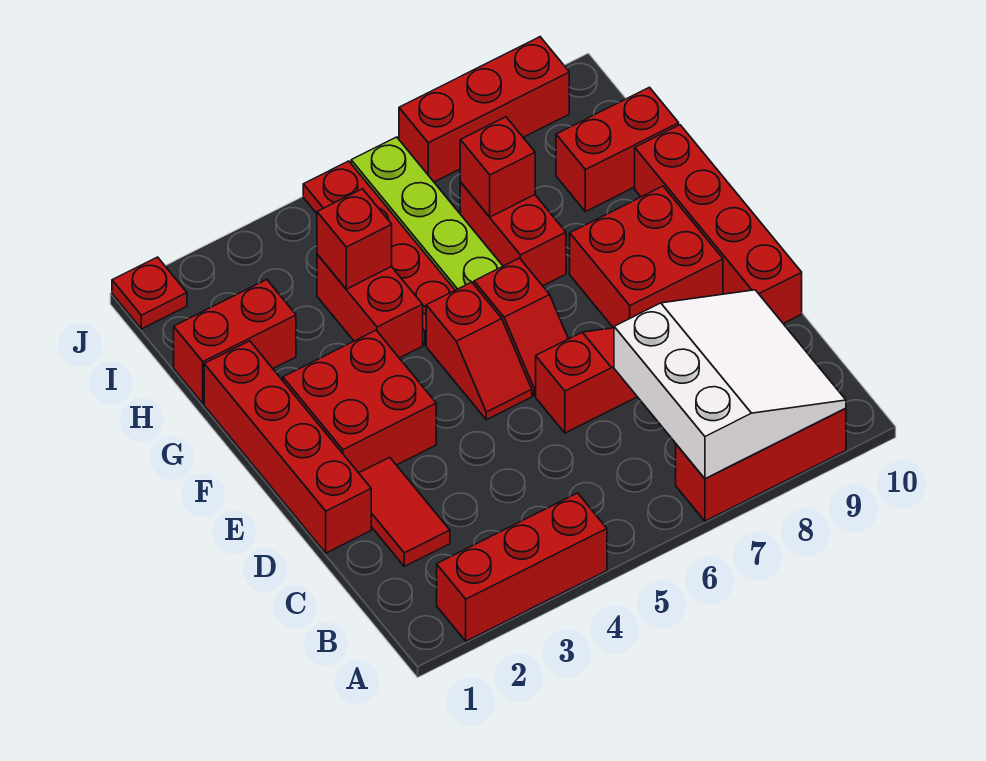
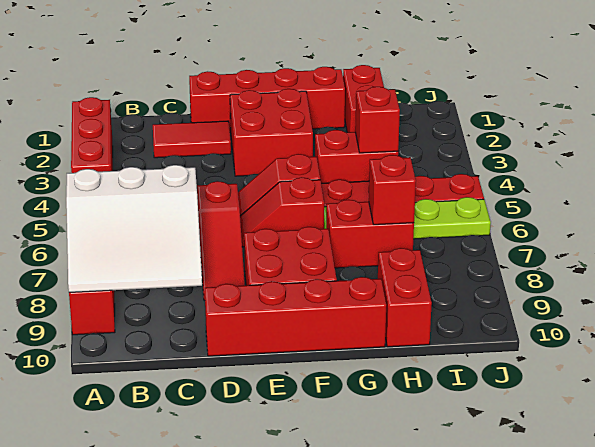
red plate J1 level 1 -> none
red brick J7:J9 level 1 -> none

